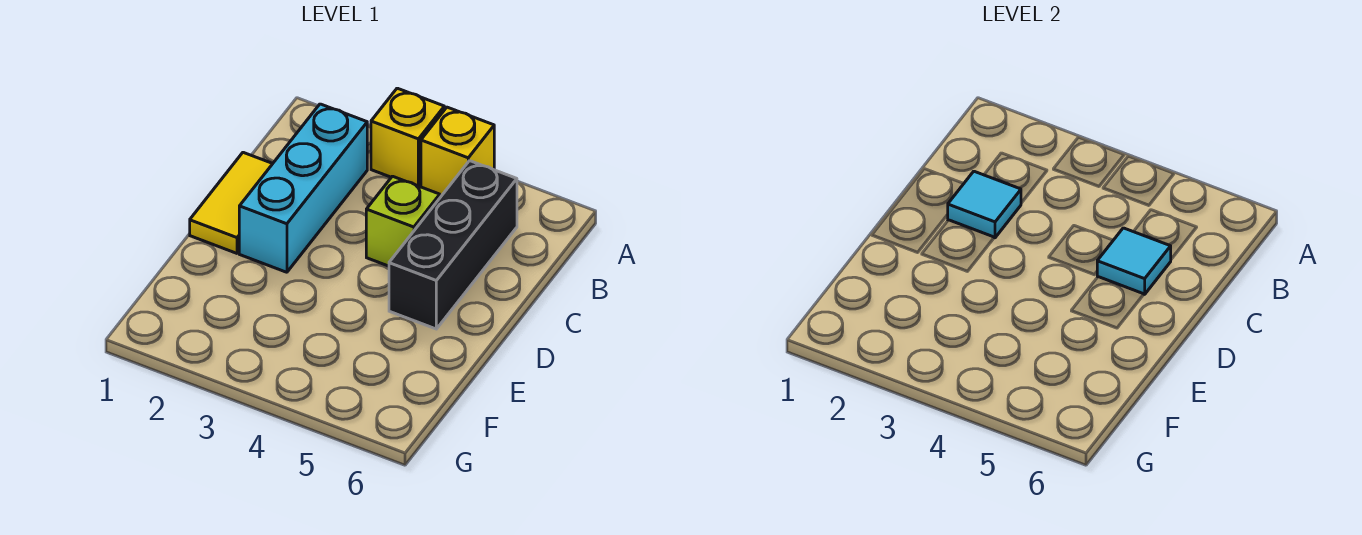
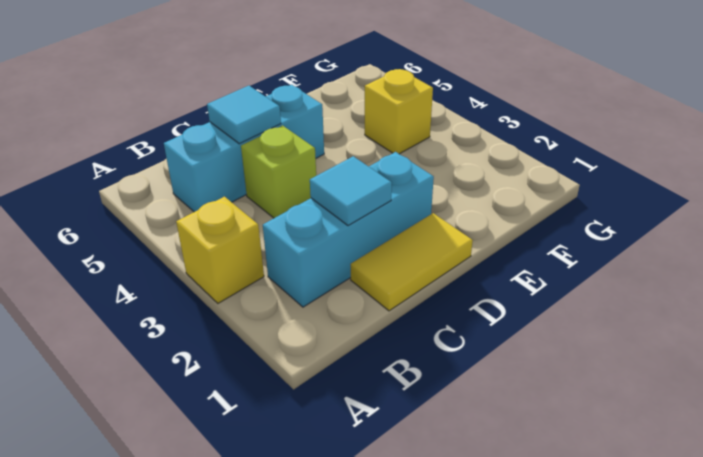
yellow brick A4 level 1 -> yellow brick F4 level 1
black brick B5:D5 level 1 -> cyan brick B5:D5 level 1

